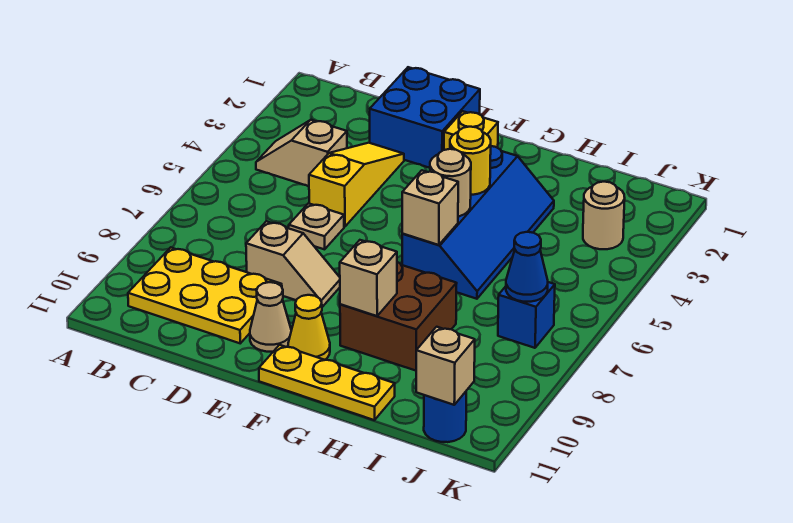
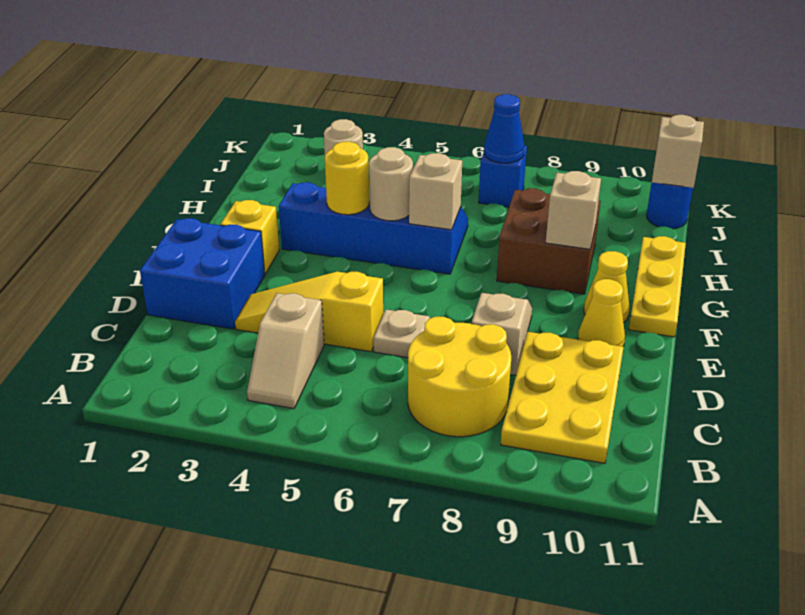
none -> yellow round brick B7:C8 level 1
tan cone E10 level 1 -> yellow cone E10 level 1

